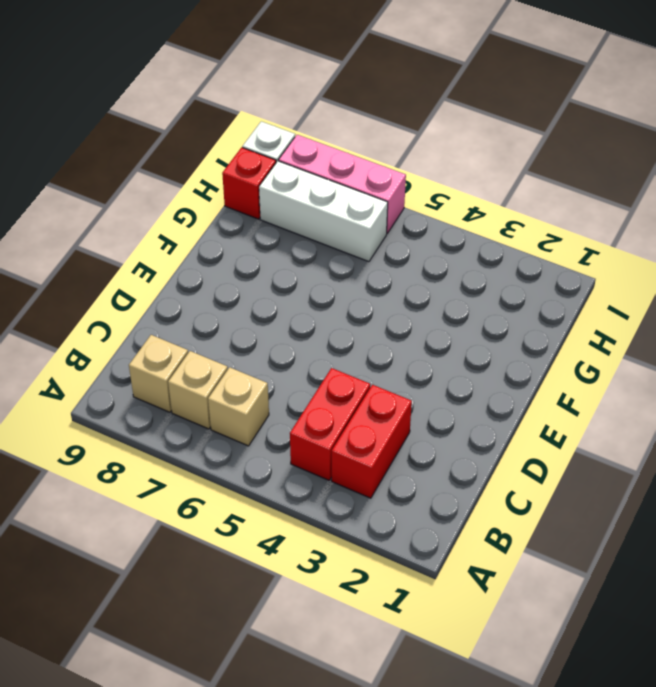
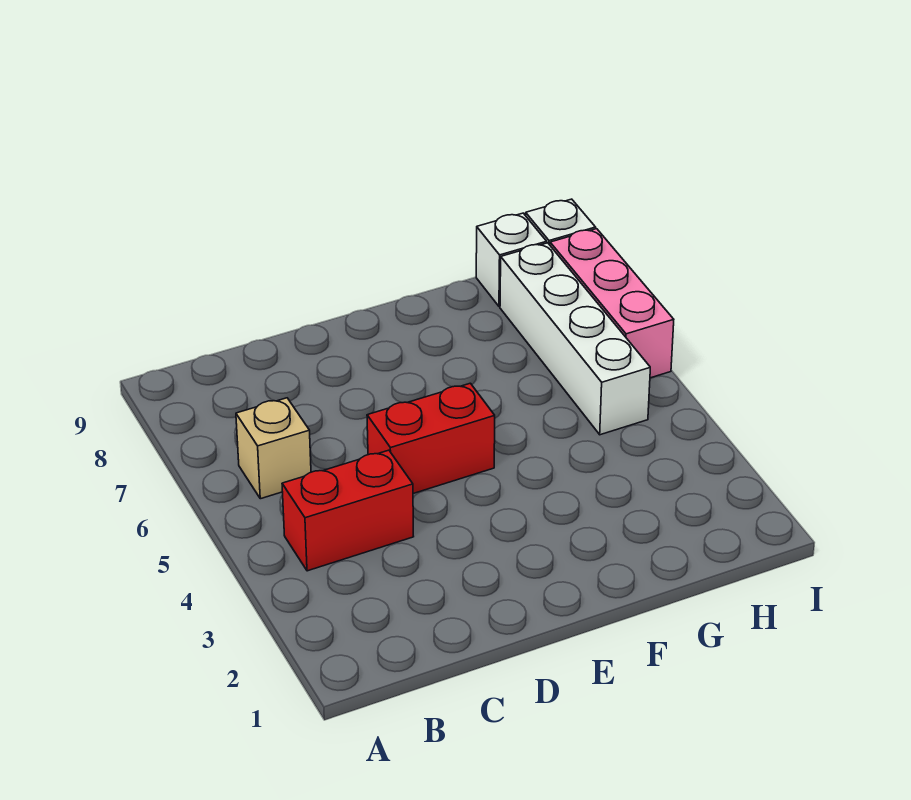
red brick B3:C3 level 1 -> red brick D5:E5 level 1
tan brick B7 level 1 -> none
tan brick B8 level 1 -> none
white brick H6:H8 level 1 -> white brick H5:H8 level 1
red brick H9 level 1 -> white brick H9 level 1

